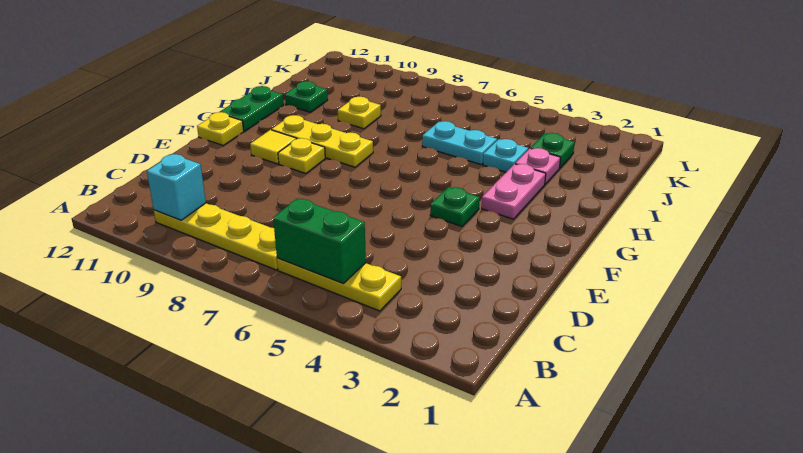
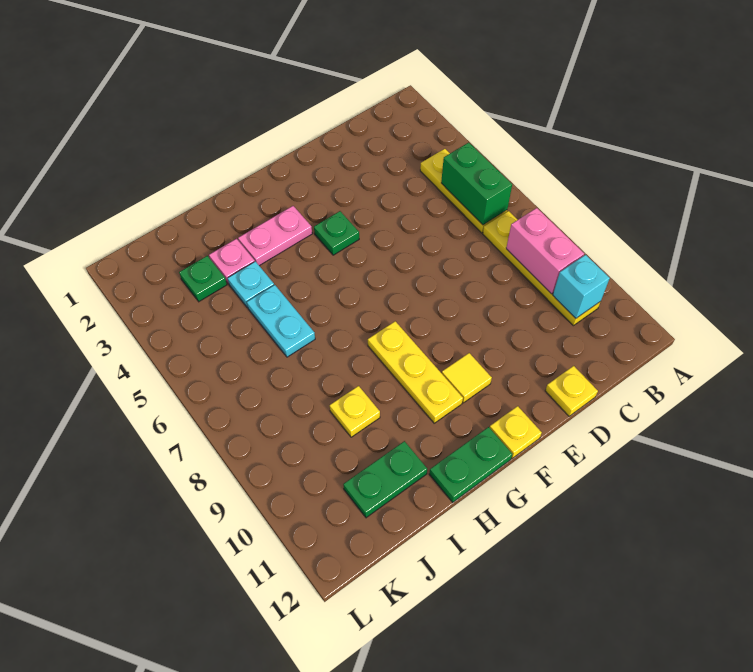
none -> pink brick B8:B9 level 2
yellow plate F9 level 1 -> yellow plate D12 level 1
green plate I11 level 1 -> green plate I11:J11 level 1

